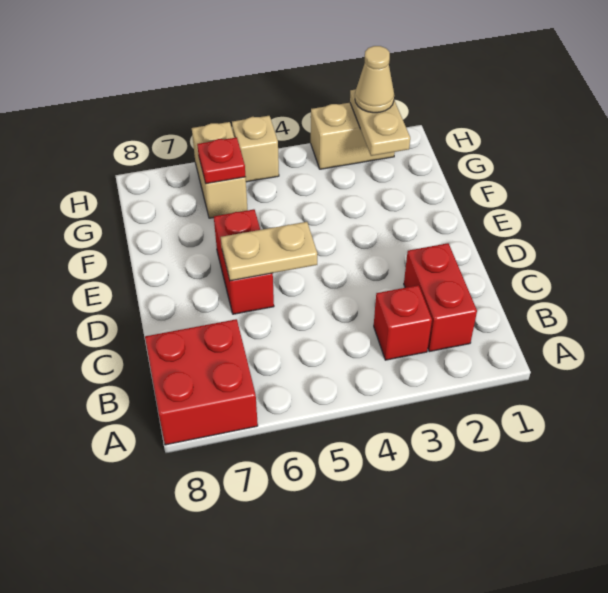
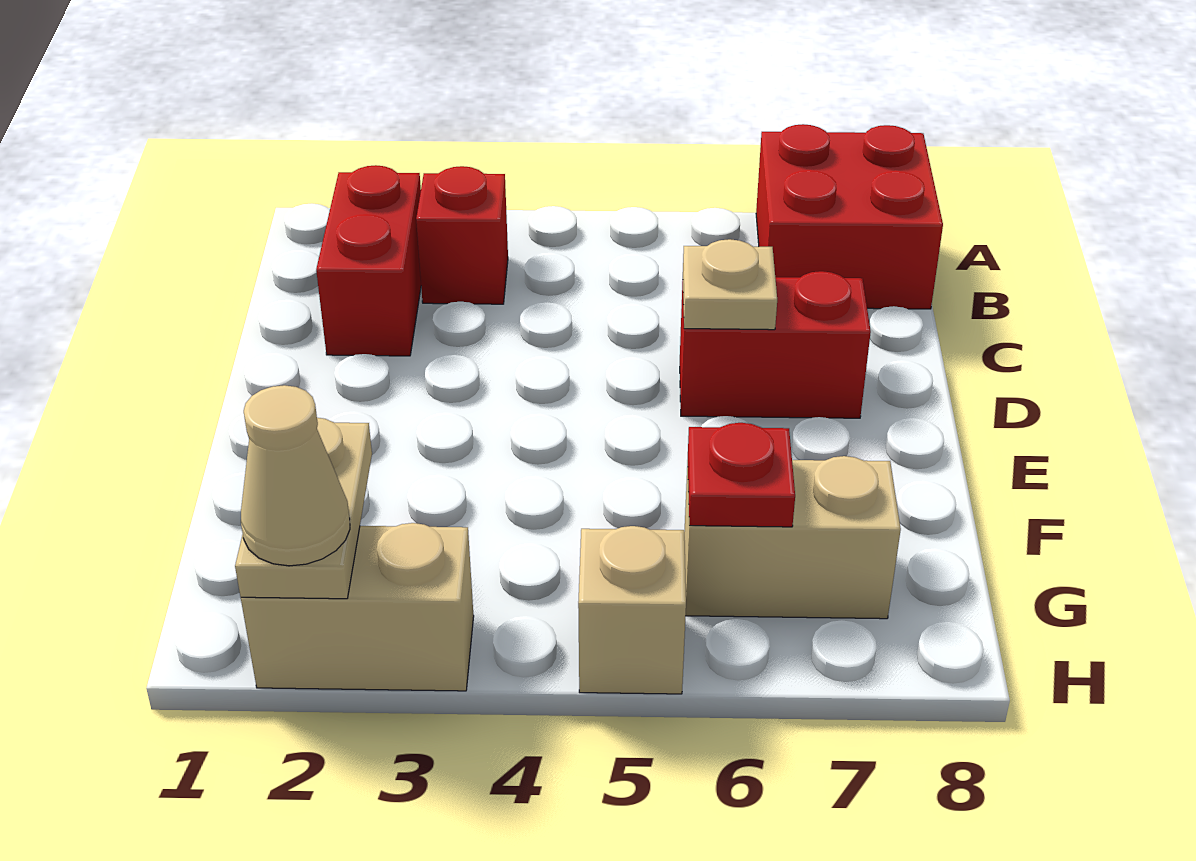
tan plate D5:D6 level 2 -> tan plate D6 level 2
red brick D6:E6 level 1 -> red brick D6:D7 level 1
tan brick G6:H6 level 1 -> tan brick G6:G7 level 1

